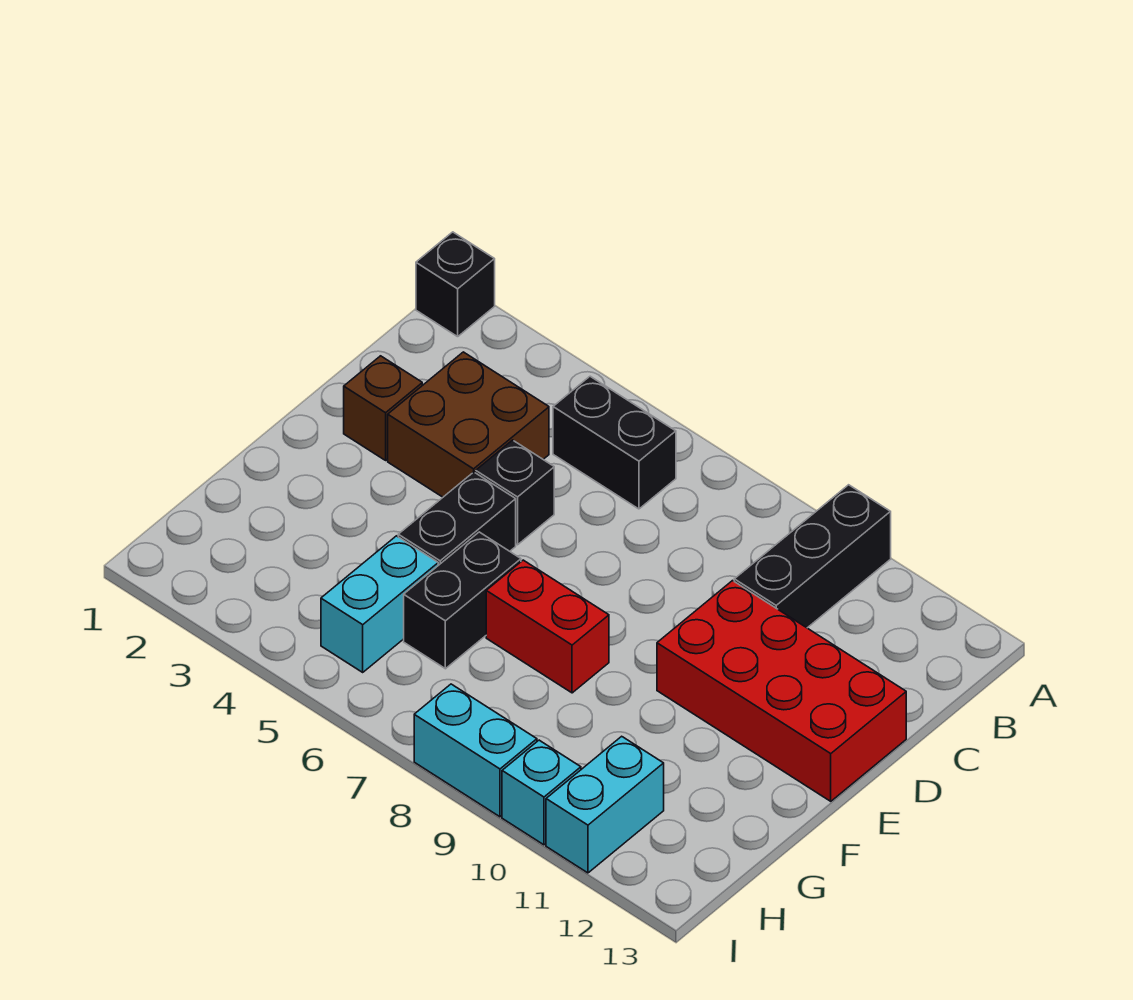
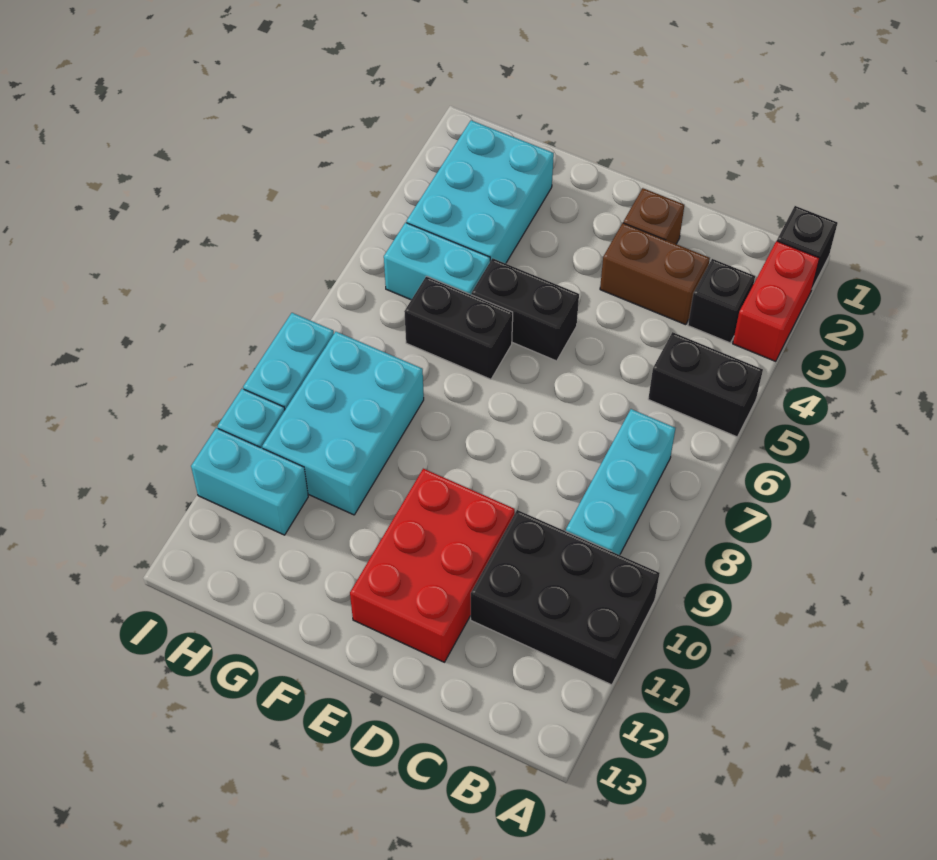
black brick A10:C10 level 1 -> black brick A10:C11 level 1
black brick B5:B6 level 1 -> black brick A5:B5 level 1
none -> cyan brick B7:B9 level 1
brown brick C3:D4 level 1 -> brown brick C3:D3 level 1
black brick D5 level 1 -> black brick B3 level 1
red brick D10:E13 level 1 -> red brick D10:E12 level 1
red brick F7:F8 level 1 -> red brick A2:A3 level 1
none -> cyan brick G2:H4 level 1
none -> cyan brick G8:H10 level 1

